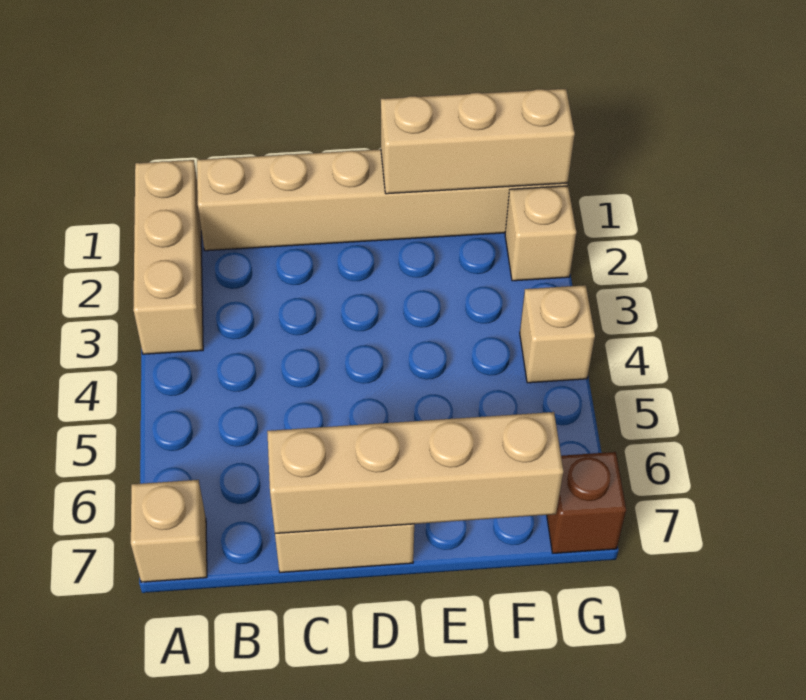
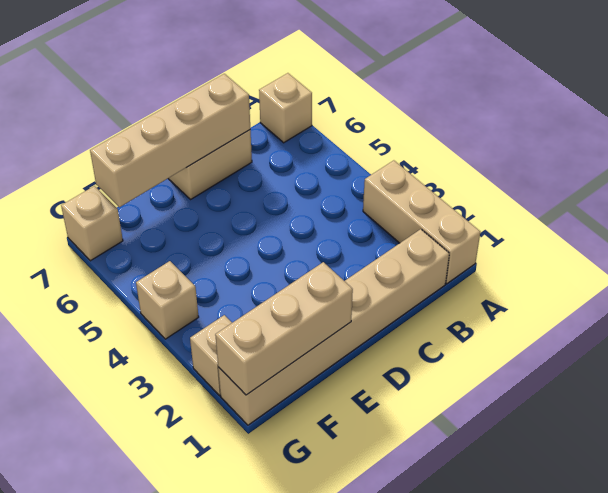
brown brick G7 level 1 -> tan brick G7 level 1

